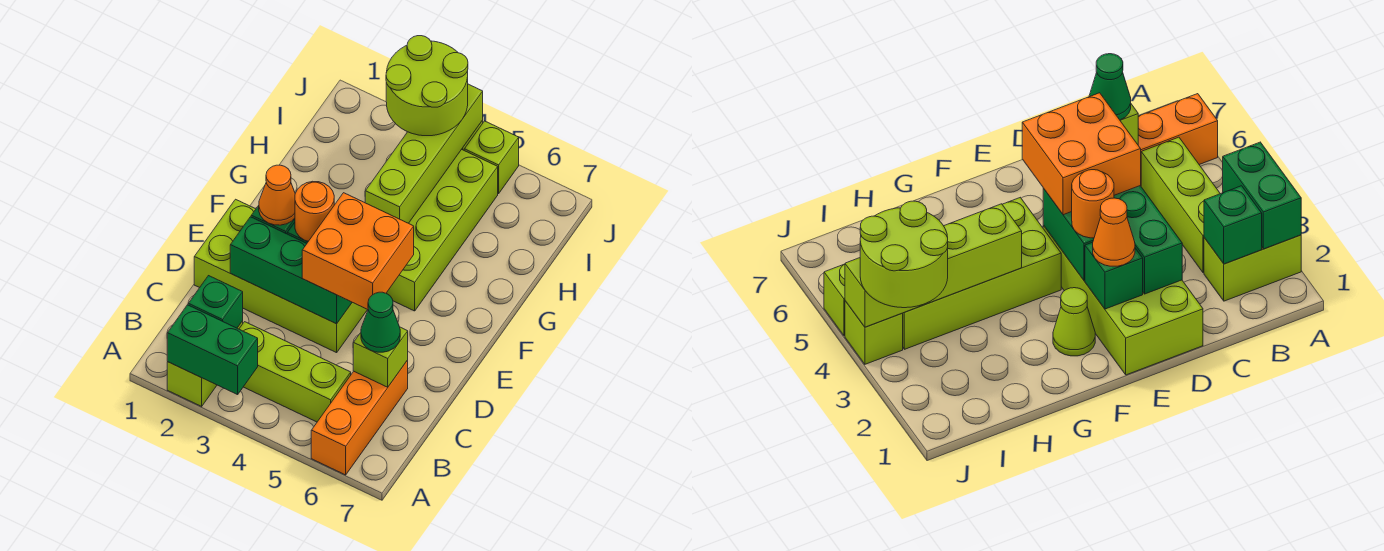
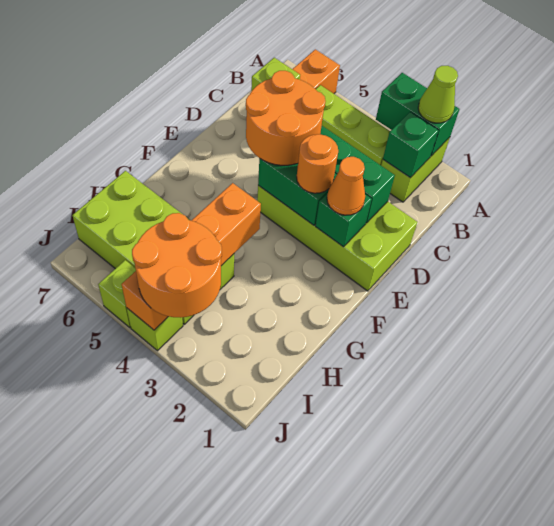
green cone C6 level 3 -> none
orange brick D4:E5 level 3 -> orange round brick D4:E5 level 3
lime cone F2 level 1 -> lime cone A2 level 3
lime brick F4:I5 level 1 -> lime brick H4:I7 level 1
lime brick G4:J4 level 2 -> orange brick G4:J4 level 2
lime round brick I3:J4 level 3 -> orange round brick I3:J4 level 3

